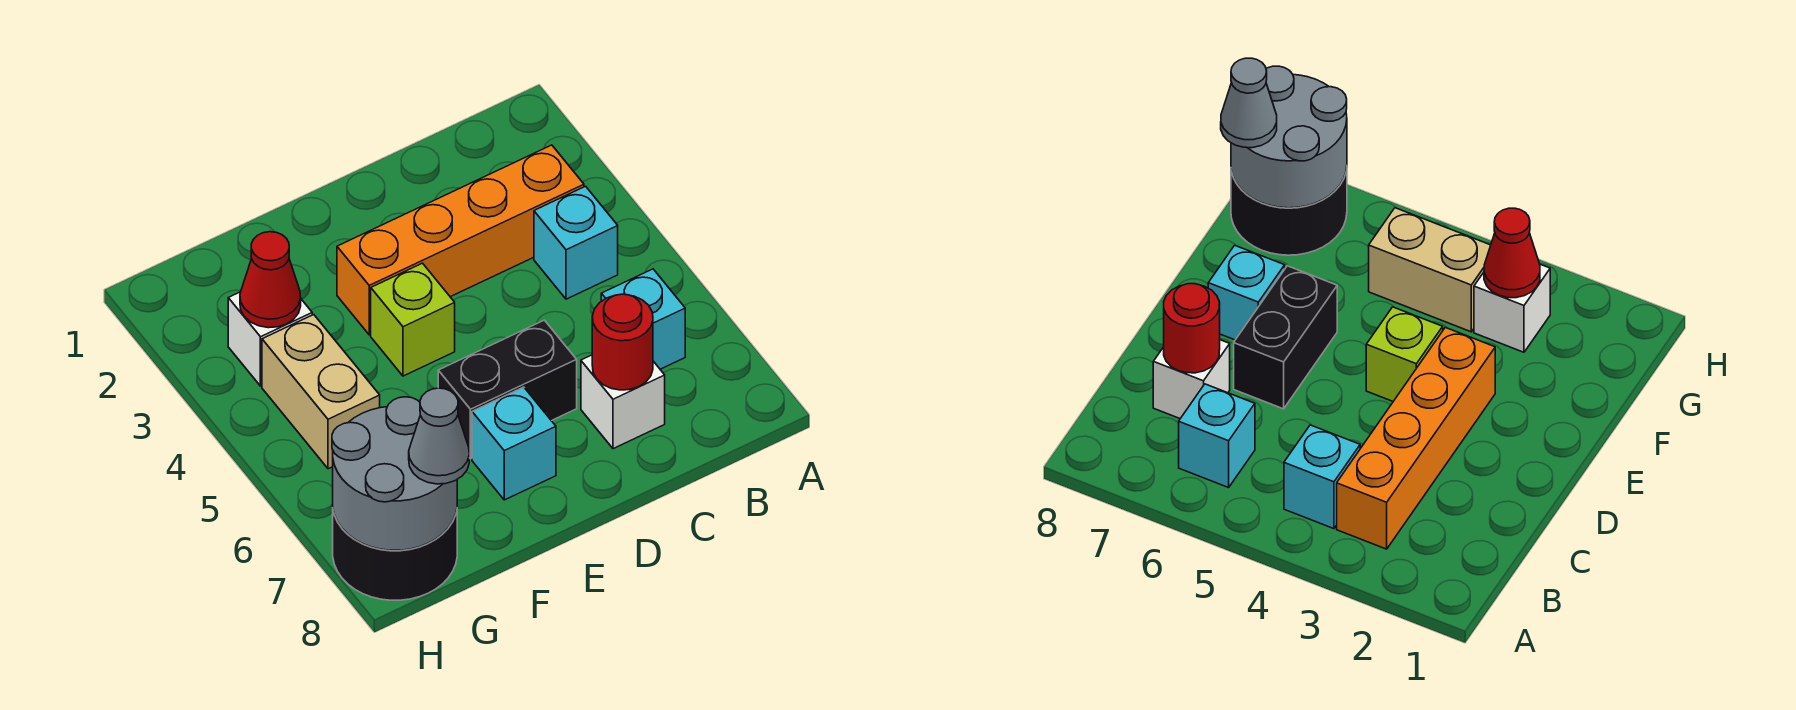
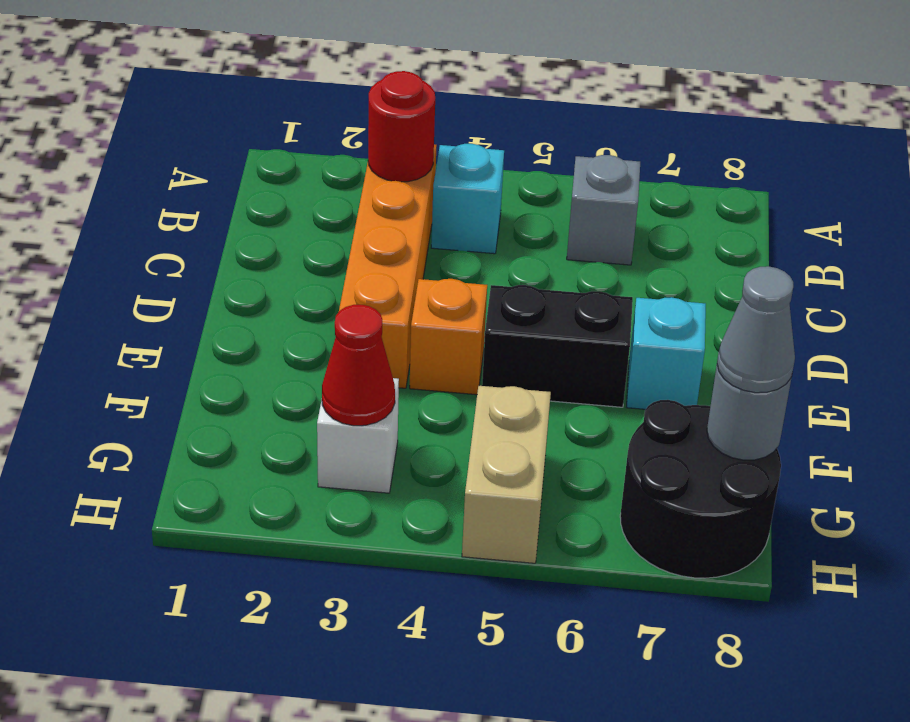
cyan brick B6 level 1 -> grey brick B6 level 1
white brick C7 level 1 -> none
red round brick C7 level 2 -> red round brick B3 level 2
black brick D6:E6 level 1 -> black brick E5:E6 level 1
lime brick E4 level 1 -> orange brick E4 level 1
tan brick G4:G5 level 1 -> tan brick G5:H5 level 1
grey round brick G7:H8 level 2 -> grey round brick G8 level 2

